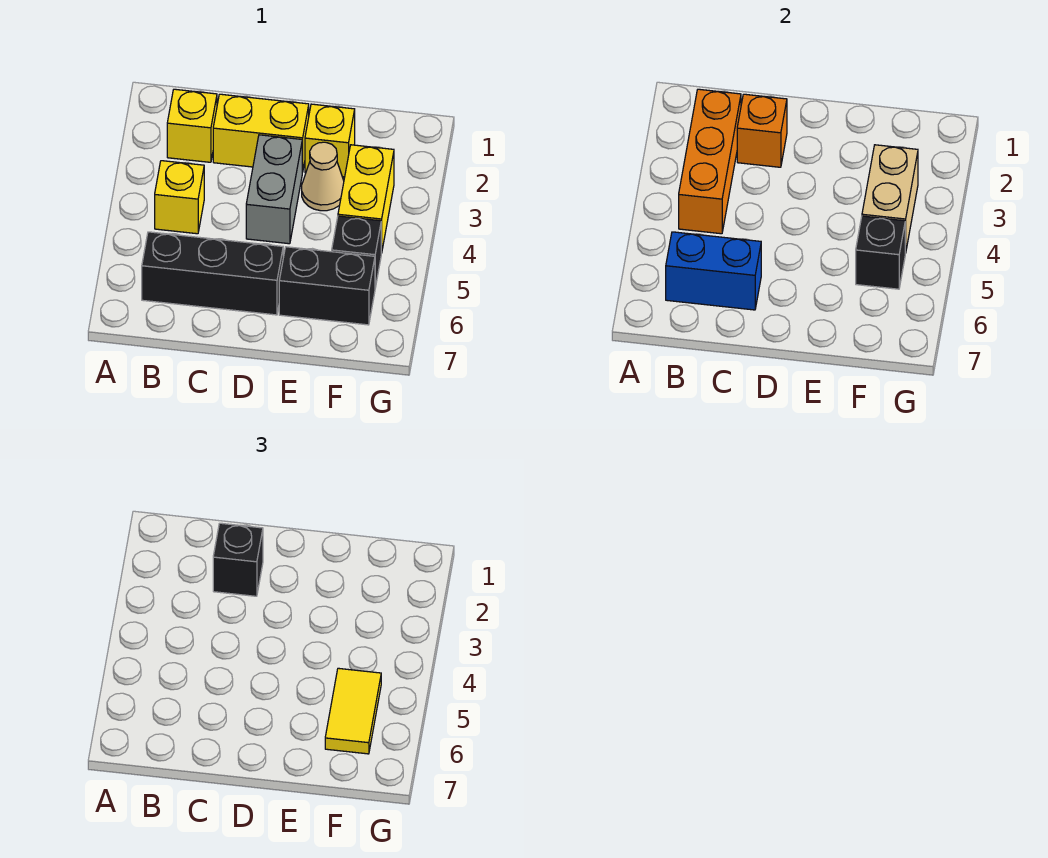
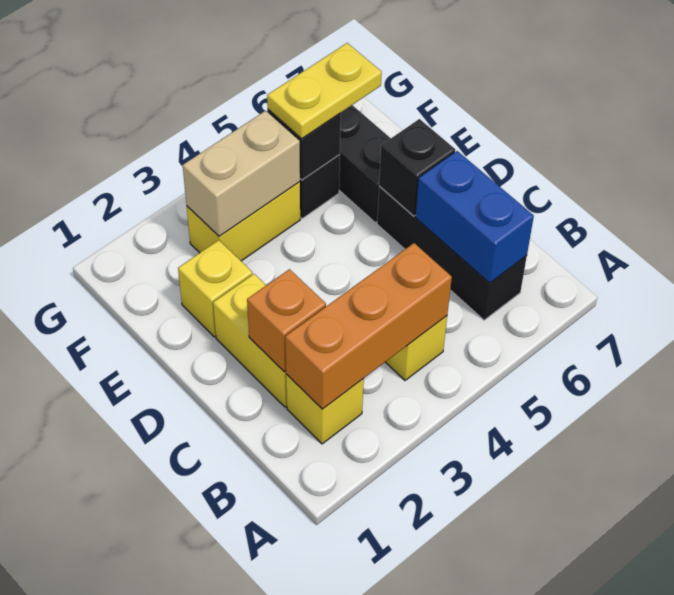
black brick C2 level 3 -> black brick D6 level 2
grey brick D3:D4 level 1 -> none
tan cone E3 level 1 -> none
yellow tile F5:F6 level 3 -> yellow plate F5:F6 level 3

